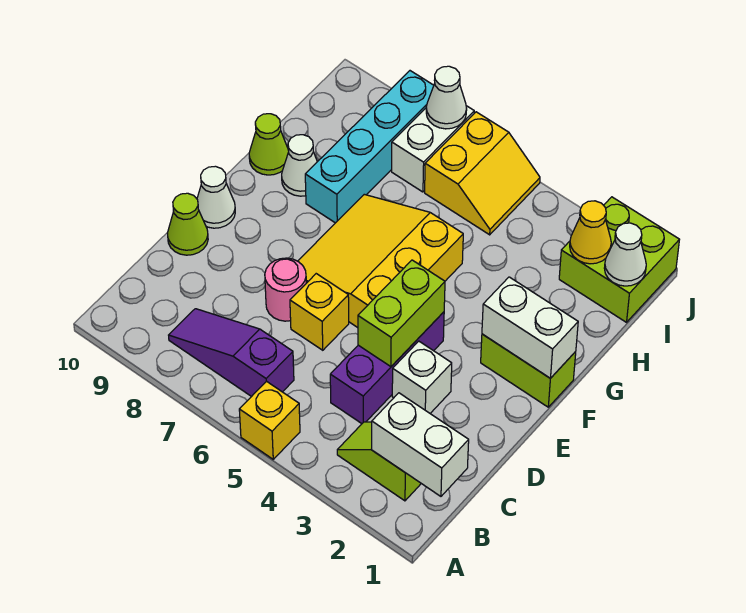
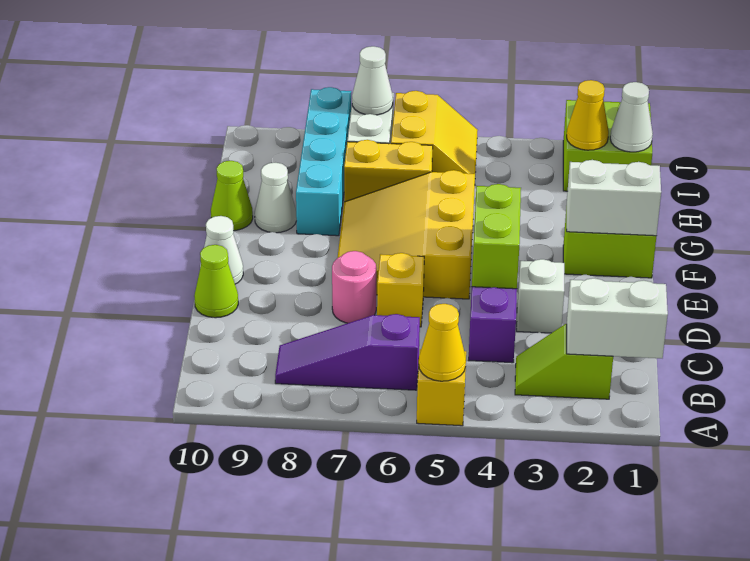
none -> yellow cone A5 level 2
none -> yellow brick H6:H7 level 1

